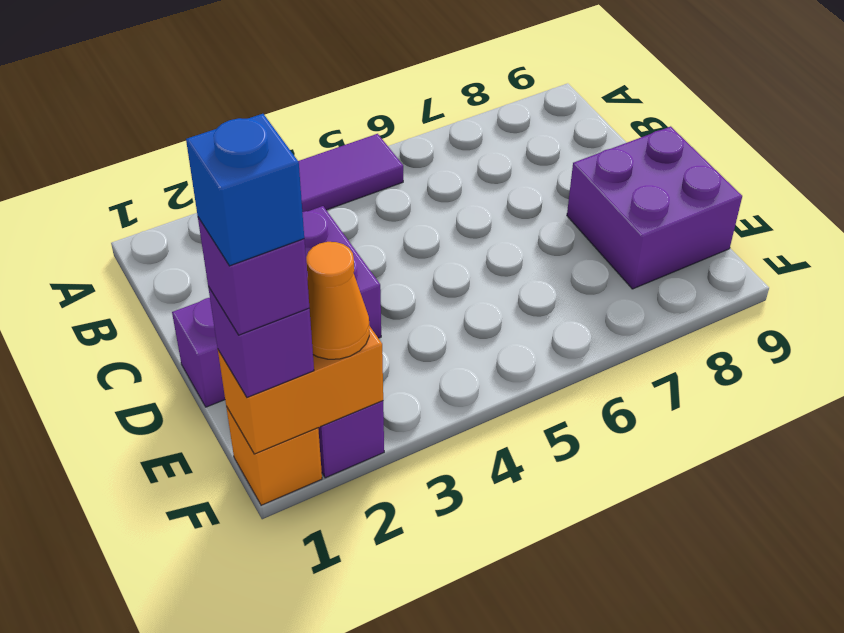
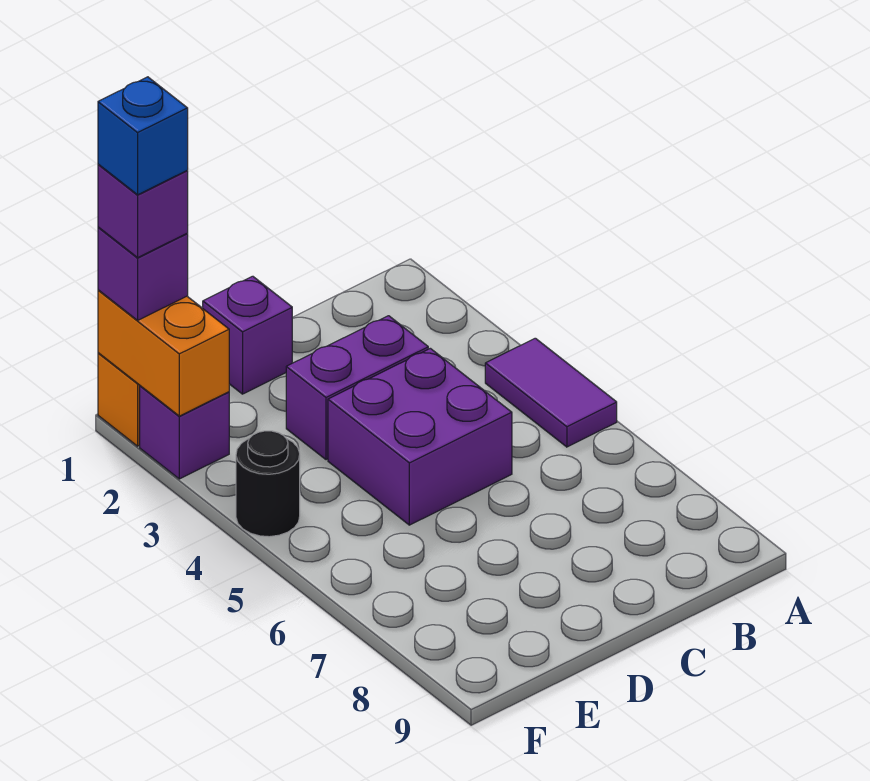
purple brick D8:E9 level 1 -> purple brick C4:D5 level 1
orange cone F2 level 3 -> none
none -> black round brick F4 level 1

